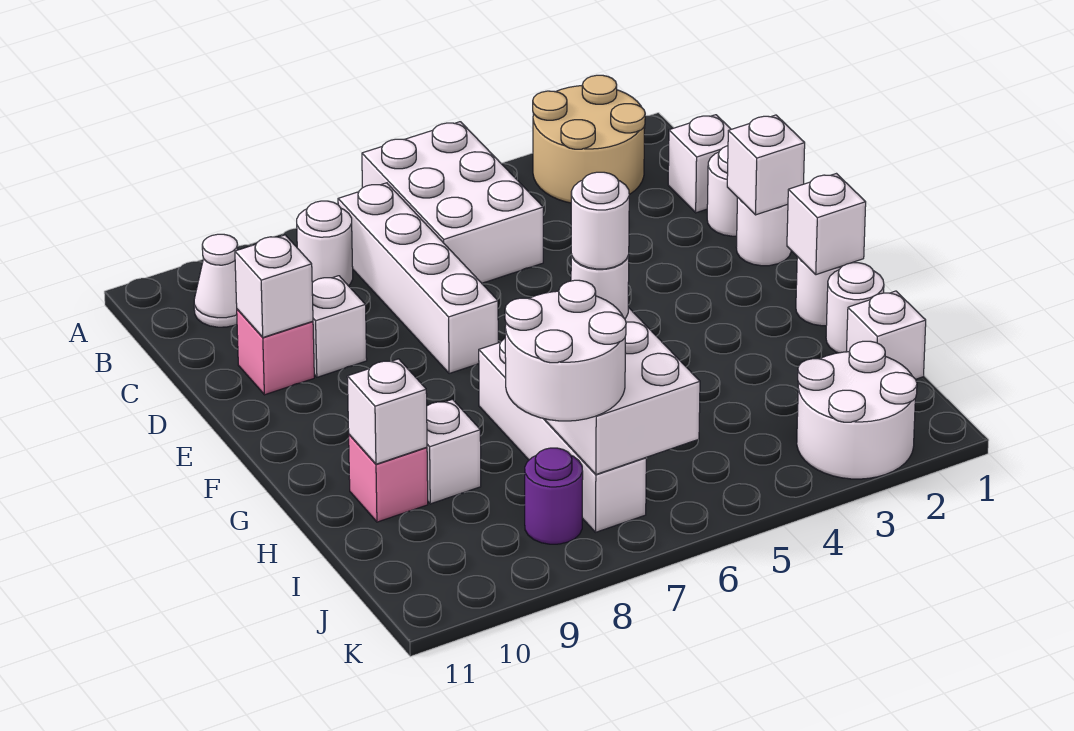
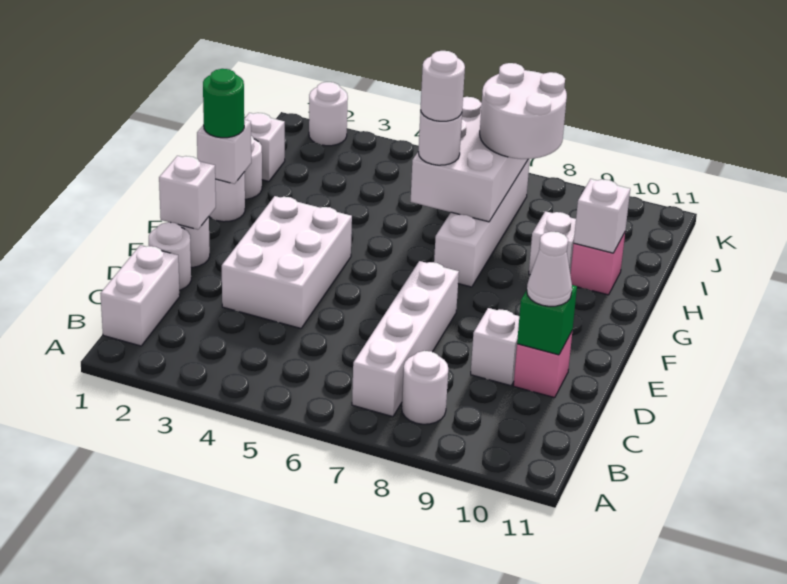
tan round brick A2:B3 level 1 -> none
white brick A5:C6 level 1 -> white brick D3:F4 level 1
white cone B10 level 1 -> white cone D10 level 3
white brick C1 level 1 -> white brick B1:C1 level 1
white brick D10 level 2 -> green brick D10 level 2
none -> green round brick G1 level 3
white round brick J2:K3 level 1 -> white round brick K2 level 1
purple round brick J8 level 1 -> none

